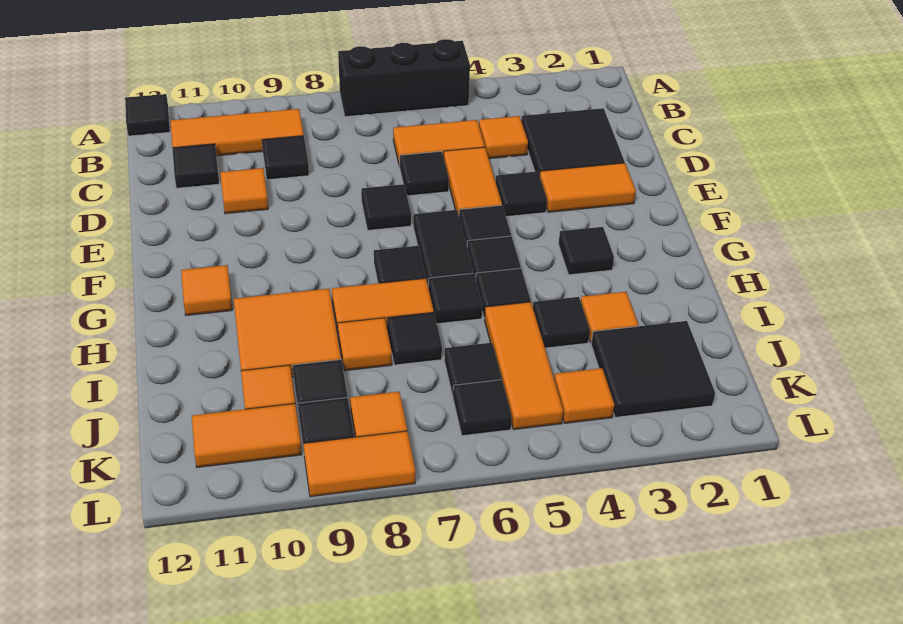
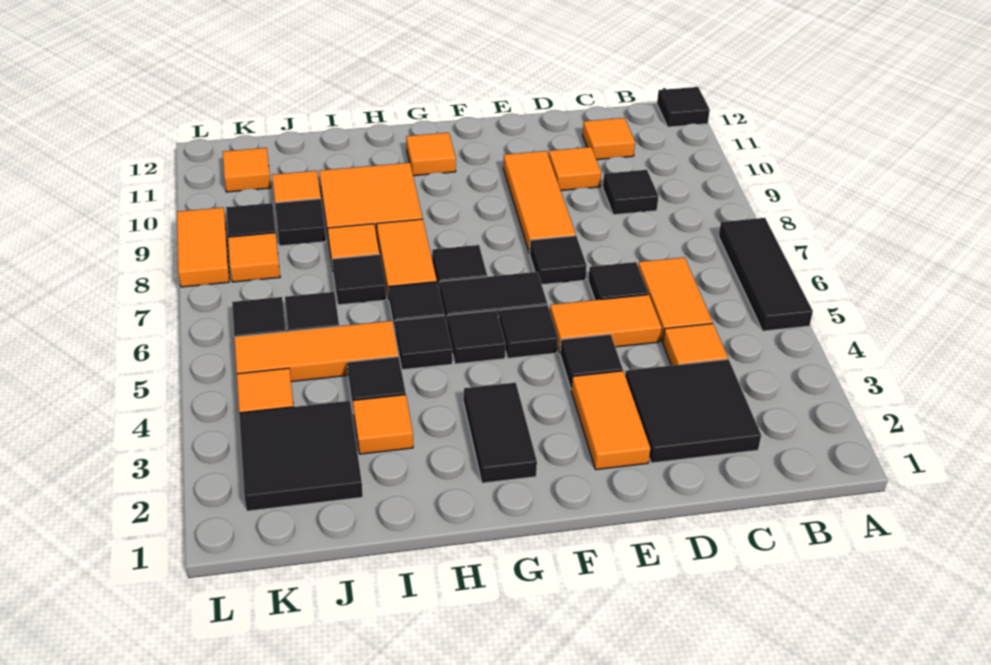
black brick A5:A7 level 1 -> black tile A5:A7 level 1
orange tile B9:B11 level 1 -> orange tile E8:E10 level 1
black tile C11 level 1 -> orange tile C11 level 1
black tile G3 level 1 -> black tile G2:G3 level 1
orange tile K10:K11 level 1 -> orange tile K11 level 1

